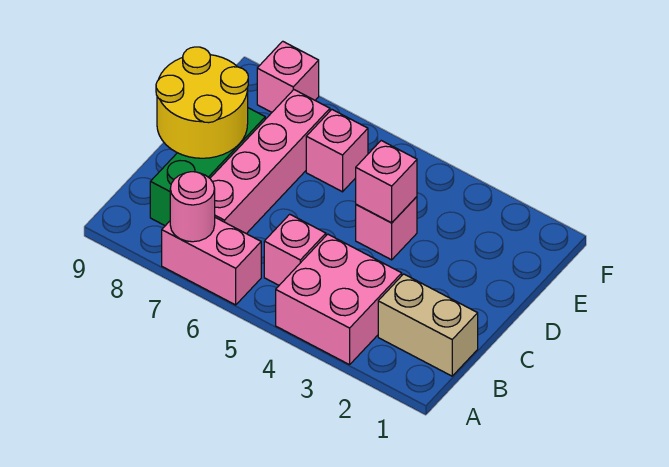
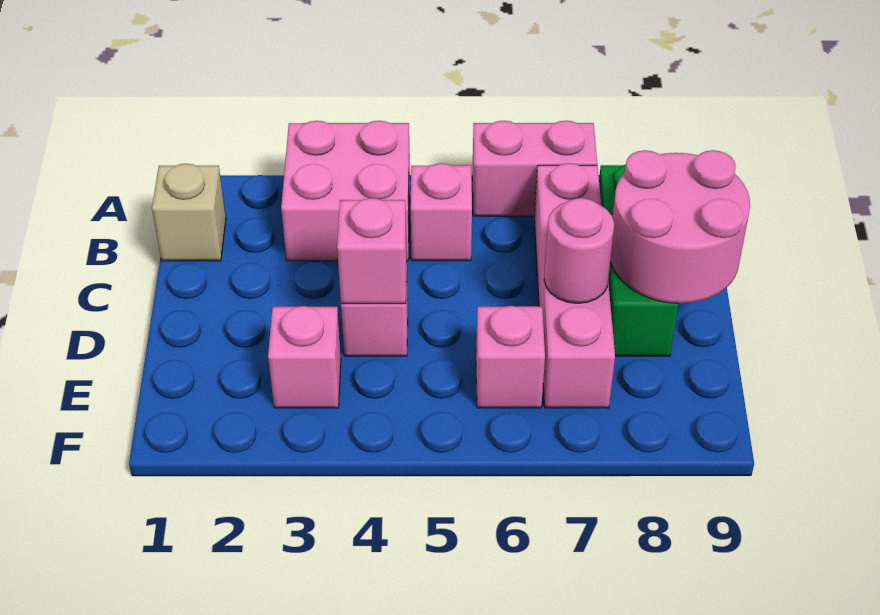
pink round brick A7 level 2 -> pink round brick D7 level 2
tan brick B1:B2 level 1 -> tan brick B1 level 1
yellow round brick C8:D9 level 2 -> pink round brick C8:D9 level 2
pink brick F8 level 1 -> pink brick E3 level 1

